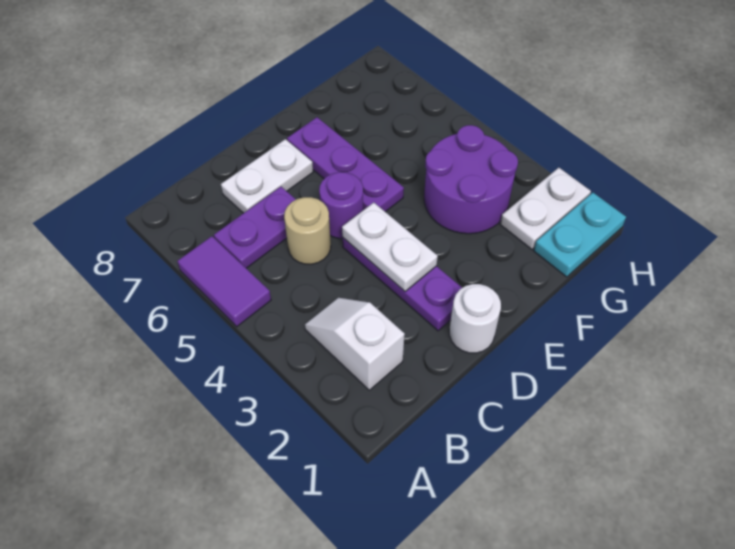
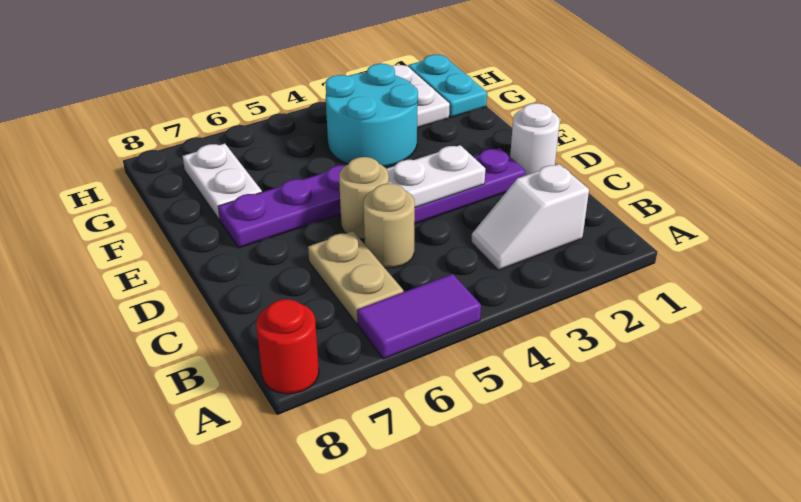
none -> red round brick A8 level 1
purple plate B6:C6 level 1 -> tan plate B6:C6 level 1
white plate C7:D7 level 1 -> white plate F7:G7 level 1
purple round brick D5 level 1 -> tan round brick D5 level 1
purple round brick F3:G4 level 1 -> cyan round brick F3:G4 level 1

